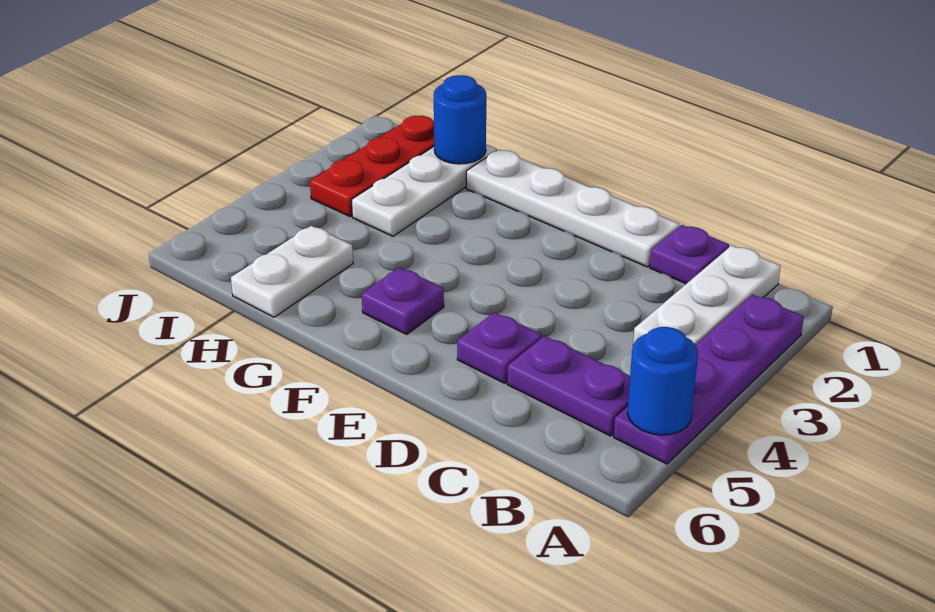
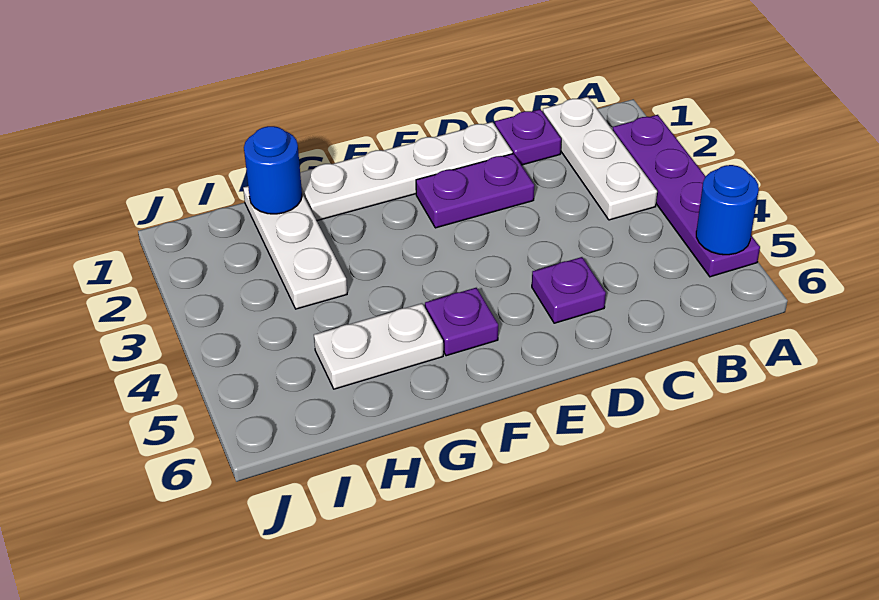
purple plate B5:C5 level 1 -> purple plate D2:E2 level 1
white plate H5:H6 level 1 -> white plate G5:H5 level 1
red plate I1:I3 level 1 -> none

